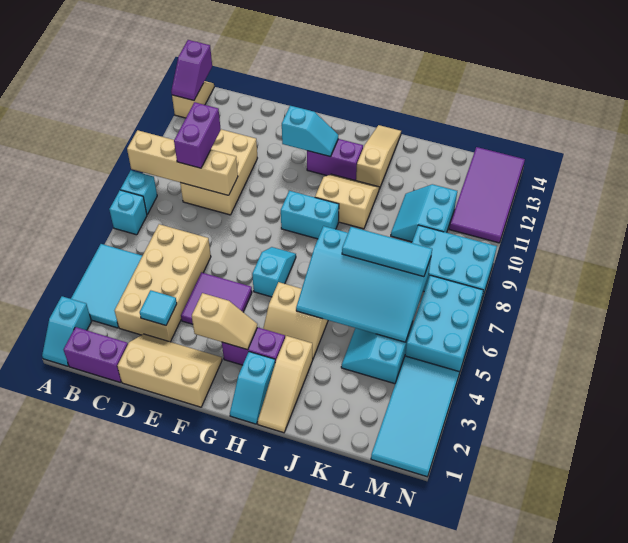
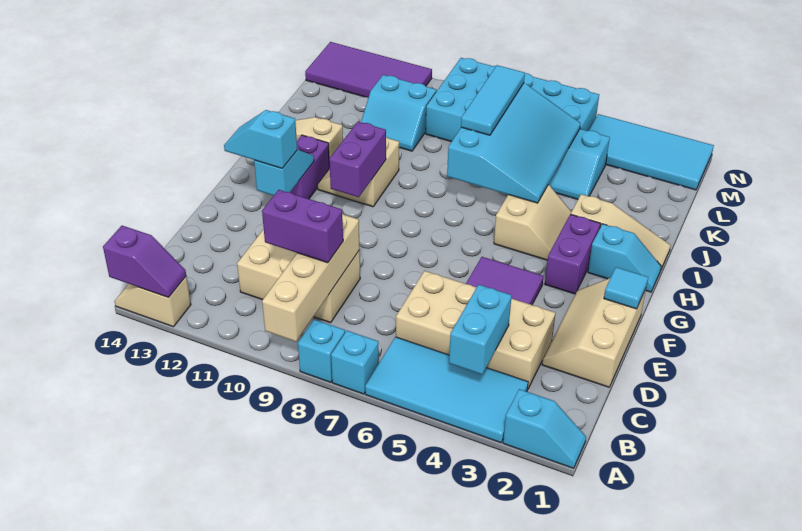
cyan tile A3:B5 level 1 -> cyan tile A3:B6 level 1
purple brick B1:C1 level 1 -> purple brick G10:H10 level 2
cyan tile D3 level 2 -> cyan tile F1 level 2
tan slope F3:G3 level 2 top F -> none
cyan slope G6:G7 level 1 top 6 -> cyan slope F12:F13 level 3 top 12
cyan brick G9:H9 level 1 -> cyan brick B4:C4 level 2

